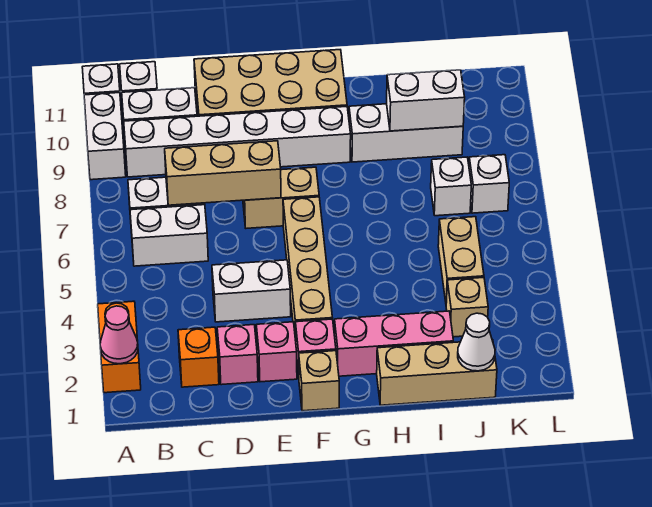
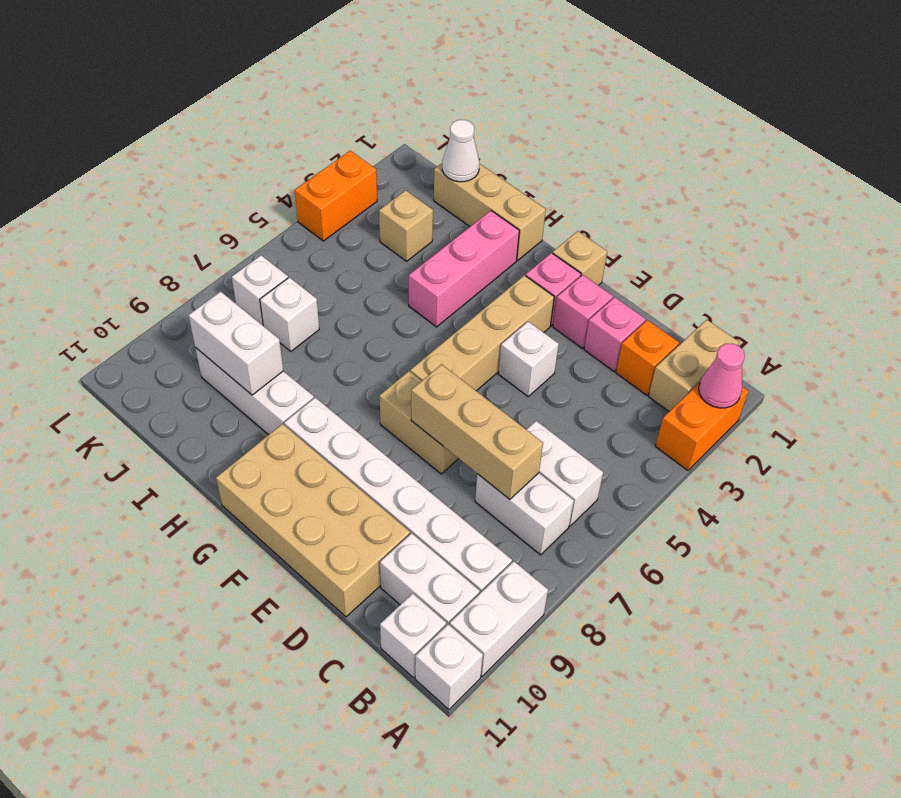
white brick D4:E4 level 1 -> white brick E4 level 1
pink brick G2:I2 level 1 -> pink brick H2:H4 level 1
tan brick J4:J5 level 1 -> tan brick B1:B2 level 1
none -> orange brick L3:L4 level 1

